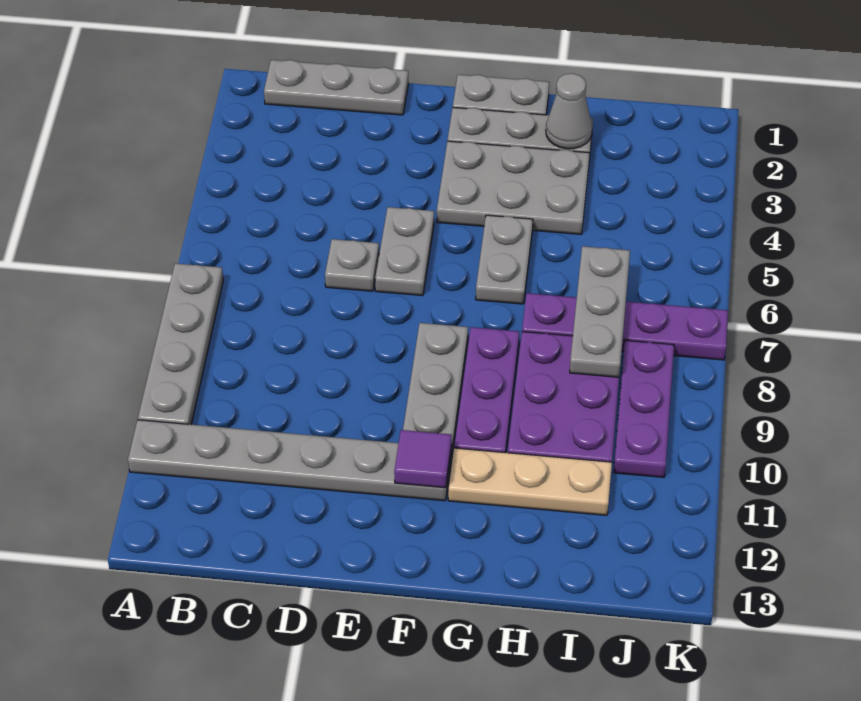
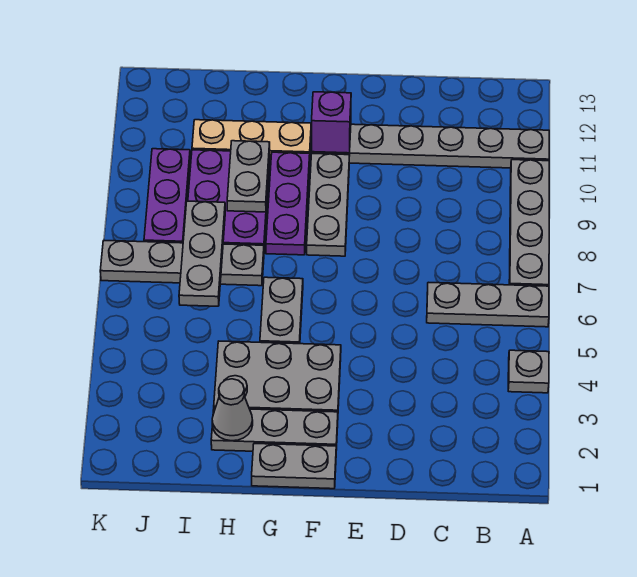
grey plate B1:D1 level 1 -> grey plate A6:C6 level 1
grey plate D6 level 1 -> grey plate A4 level 1
grey plate E5:E6 level 1 -> grey plate H9:H10 level 2
purple tile F11 level 2 -> purple brick F11 level 2
purple plate H7:K7 level 1 -> grey plate H7:K7 level 1

